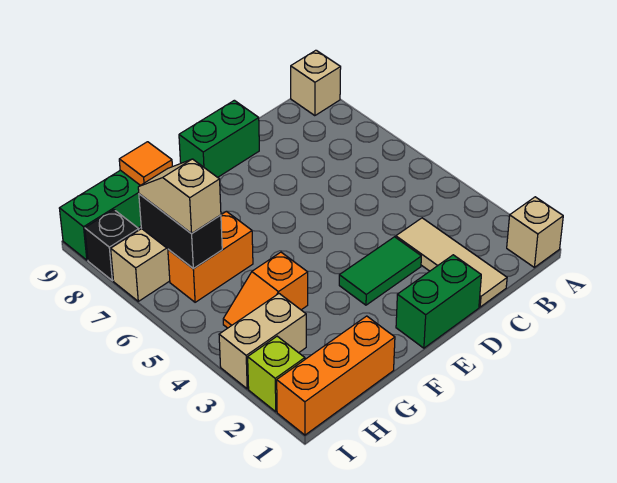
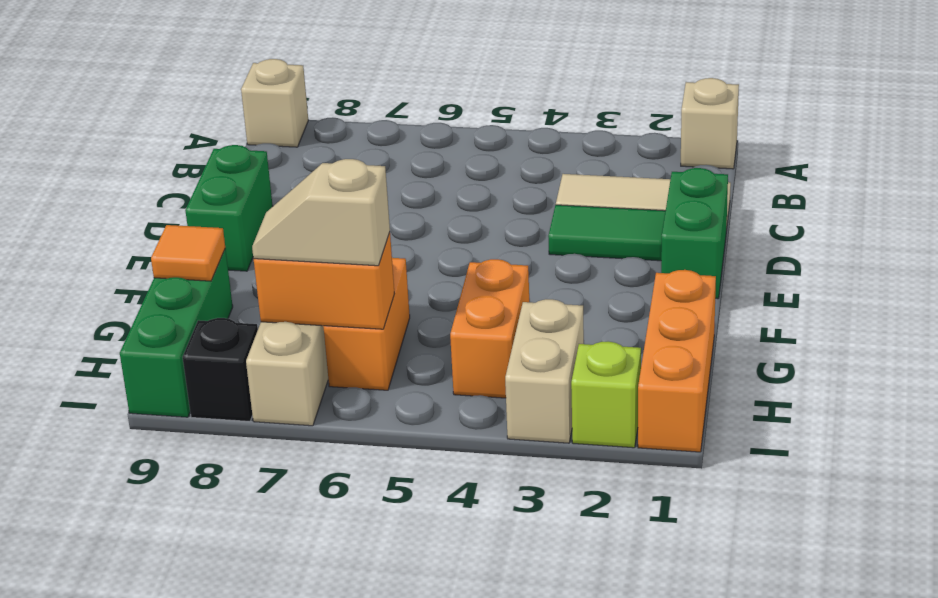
green tile D3:E3 level 1 -> green tile D2:D3 level 1
orange slope G4:H4 level 1 top G -> orange brick G4:H4 level 1
black brick H6:H7 level 2 -> orange brick H6:H7 level 2

